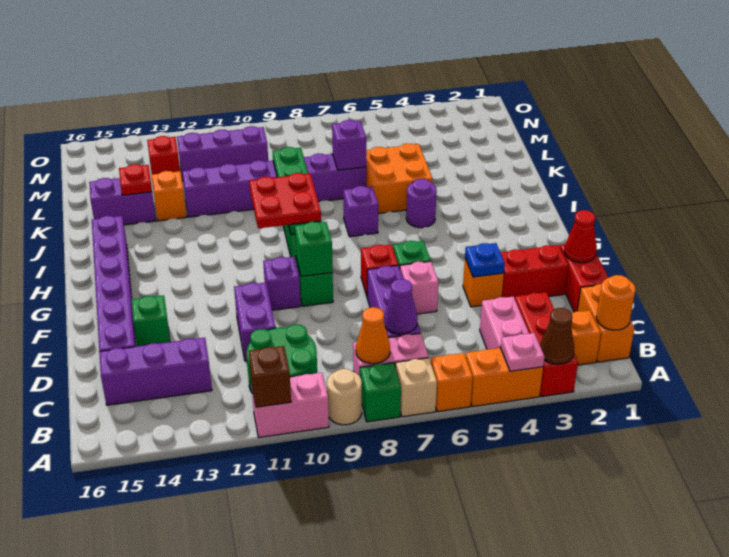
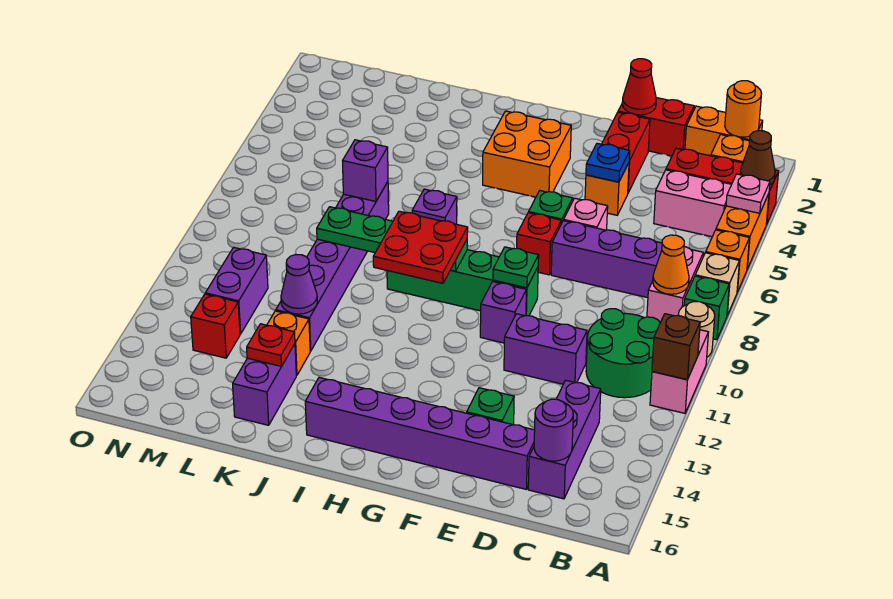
purple cone C7 level 2 -> purple cone K12 level 2
green brick F9 level 2 -> green plate F9 level 2
purple round brick I5 level 1 -> purple round brick C15 level 2
orange brick J5:K6 level 1 -> orange brick G3:H4 level 1
purple brick M10:M12 level 1 -> purple brick M11:M12 level 1

